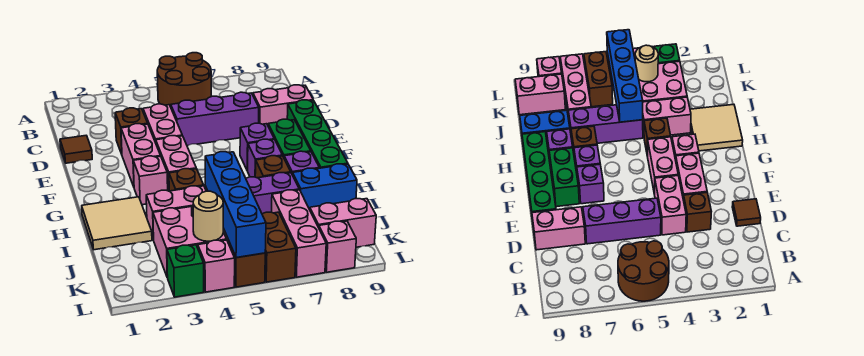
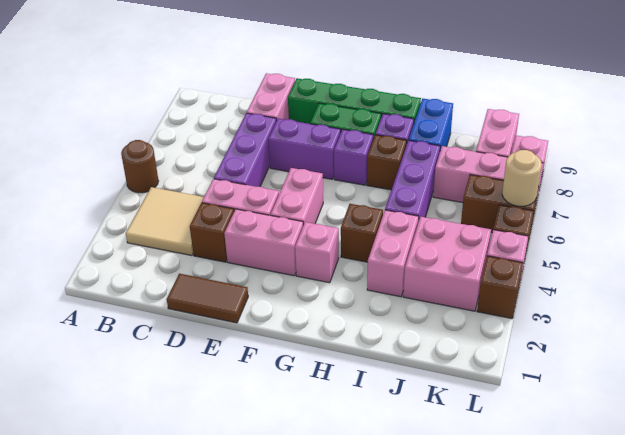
brown round brick A5:B6 level 1 -> brown round brick A5 level 1
brown tile D1 level 1 -> brown tile D1:E1 level 1
pink brick F4:G4 level 1 -> pink brick F4:F5 level 1
purple brick F7 level 1 -> purple brick E7:F7 level 1
tan tile H1:I2 level 1 -> tan tile B3:C4 level 1
blue brick I5:L5 level 2 -> none
tan round brick K4 level 2 -> tan round brick L6 level 2
green brick L3 level 1 -> brown brick L3 level 1

